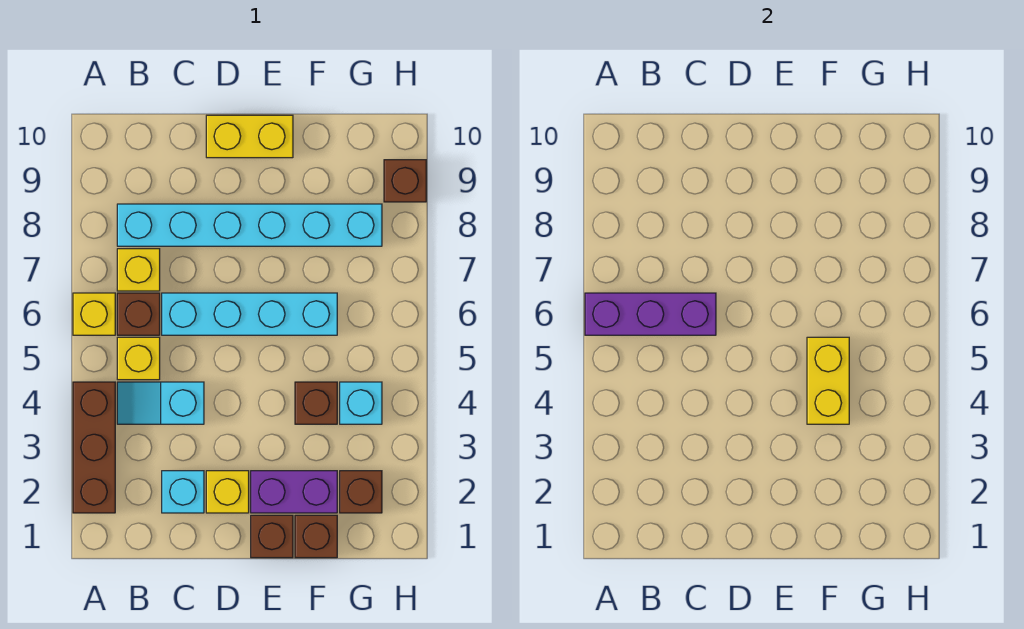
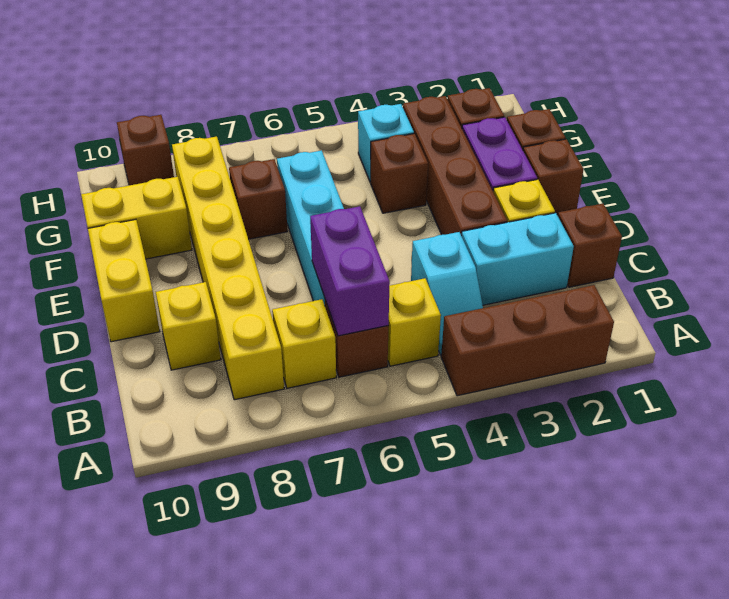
yellow brick A6 level 1 -> yellow brick C9 level 1
purple brick A6:C6 level 2 -> purple brick B6:C6 level 2
cyan brick B8:G8 level 1 -> yellow brick B8:G8 level 1
none -> brown brick C1 level 1
cyan brick C2 level 1 -> cyan brick C2:C3 level 1
none -> brown brick D3:G3 level 1
yellow brick F4:F5 level 2 -> yellow brick F9:F10 level 1
none -> brown brick F7 level 1

